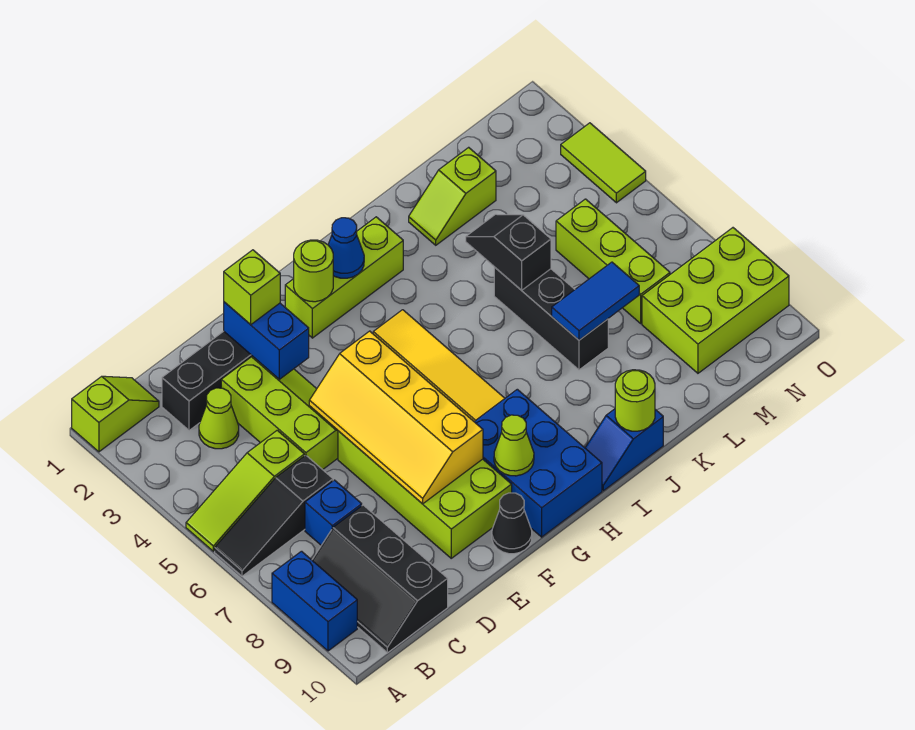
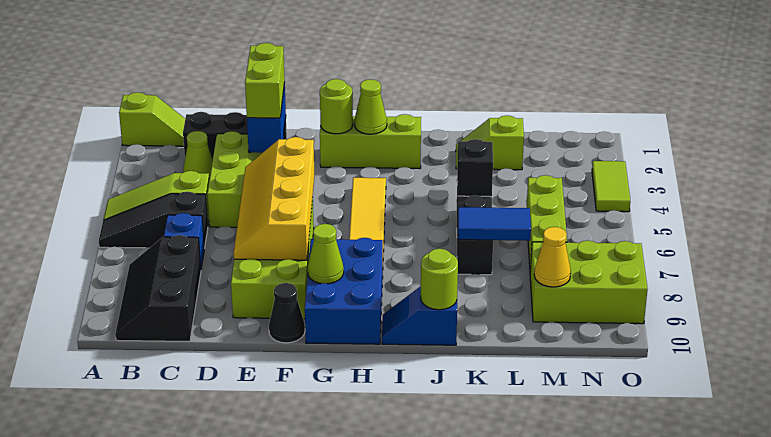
blue brick A8:A9 level 1 -> none
lime brick E2 level 3 -> lime brick E2:E3 level 3
blue cone H2 level 2 -> lime cone H2 level 2
none -> yellow cone M9 level 2

